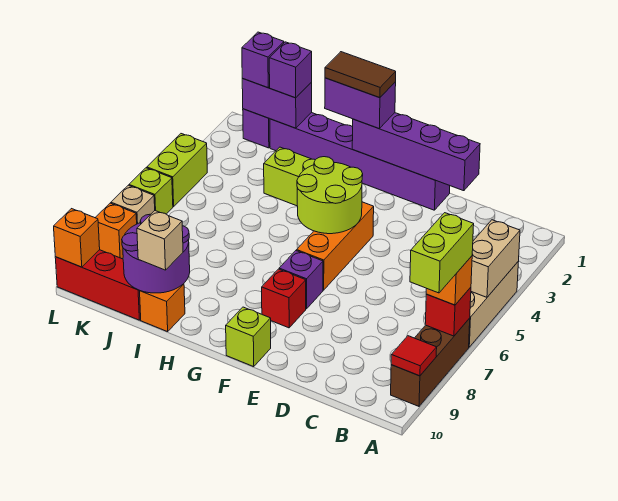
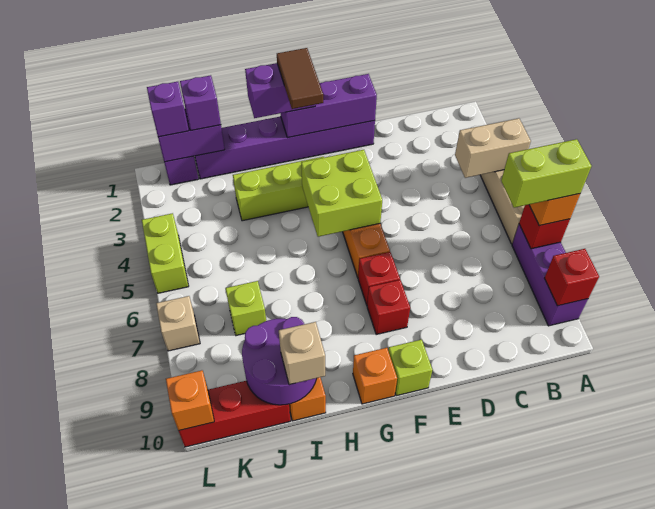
tan brick A4:A5 level 2 -> tan brick A4:B4 level 2
brown brick A7:A9 level 1 -> purple brick A7:A9 level 1
lime brick A7:A8 level 4 -> lime brick A7:B7 level 4
red tile A9 level 2 -> red brick A9 level 2
purple brick D1:G1 level 2 -> purple brick E1:G1 level 2
lime round brick F4:G5 level 2 -> lime brick F4:G5 level 2
purple brick F7 level 1 -> red brick F7 level 1
brown tile G1:H1 level 4 -> brown tile G1:G2 level 4
lime brick L6 level 1 -> lime brick J7 level 1
orange brick L8 level 1 -> orange brick G10 level 1

